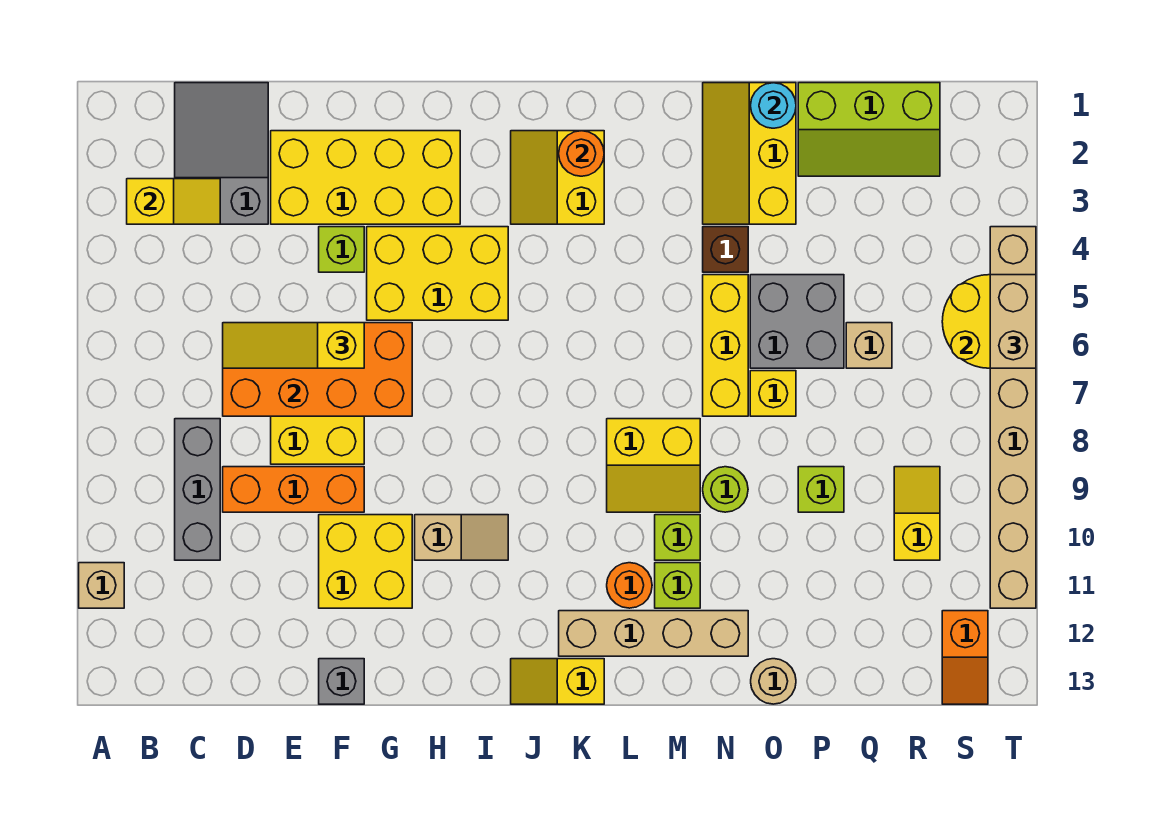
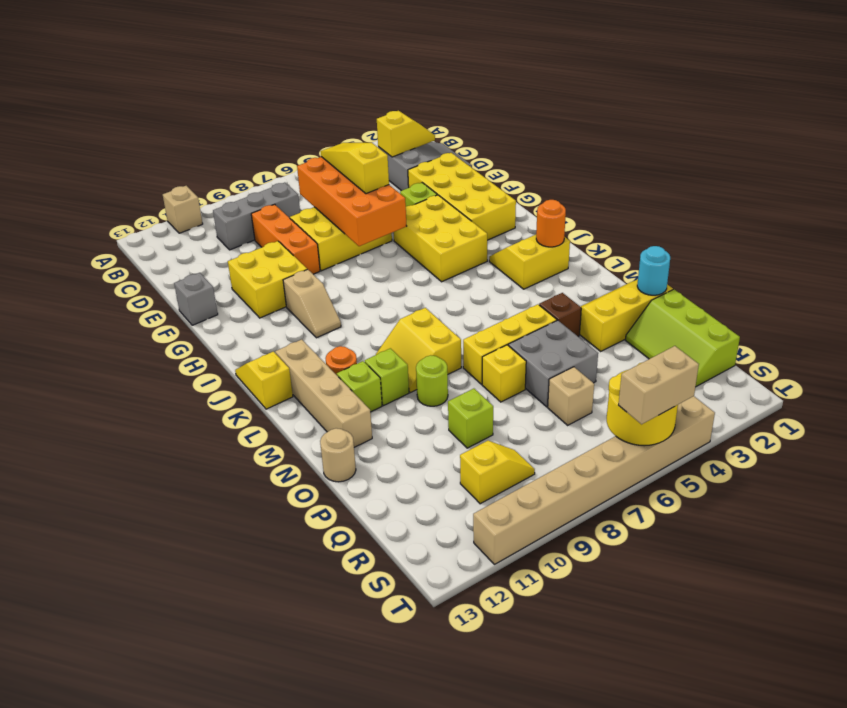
yellow slope B3:C3 level 2 top B -> yellow slope C2:C3 level 2 top 3
orange slope S12:S13 level 1 top 12 -> none

